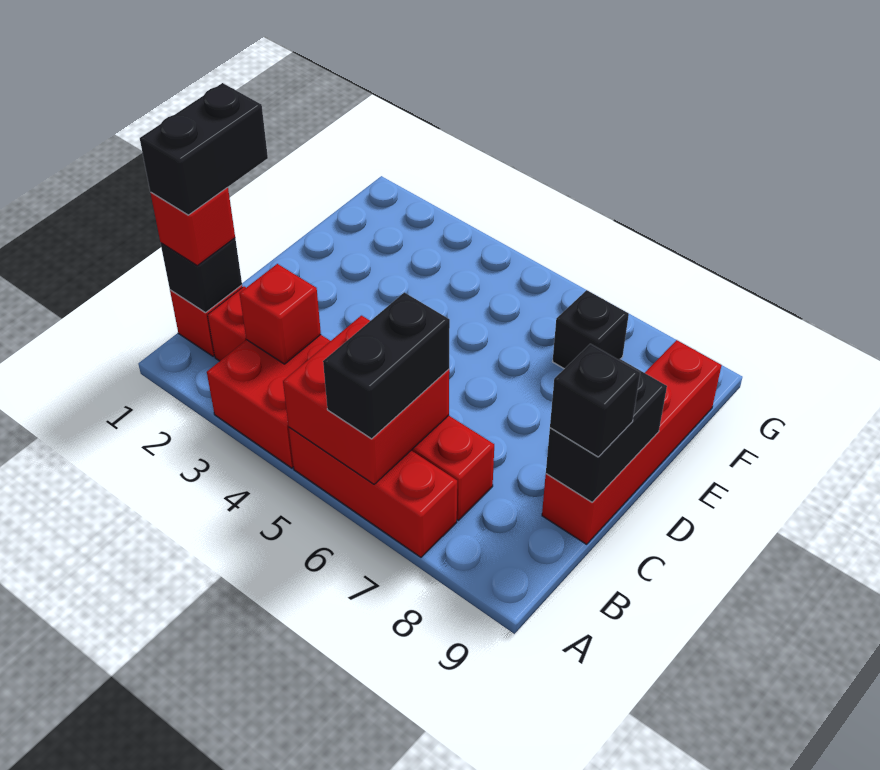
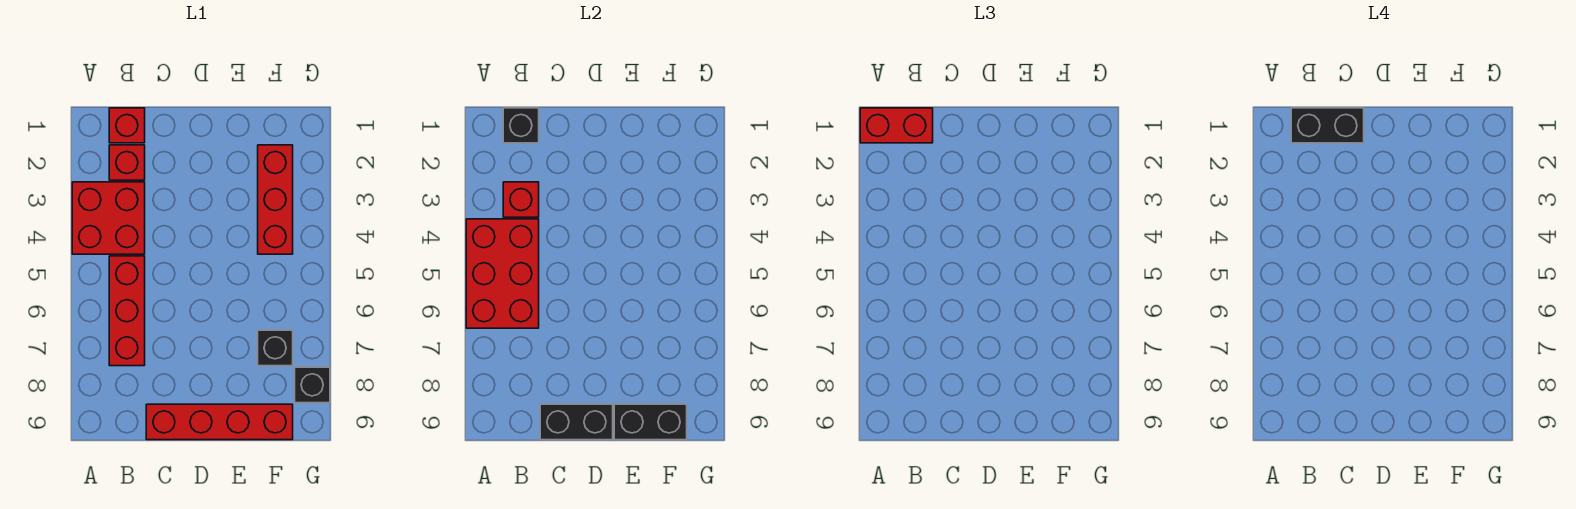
red brick A5:A7 level 1 -> red brick F2:F4 level 1
red brick A5:B6 level 2 -> red brick A4:B6 level 2
black brick A6:B6 level 3 -> black brick E9:F9 level 2
red brick B1 level 3 -> red brick A1:B1 level 3
black brick C9 level 3 -> black brick G8 level 1

